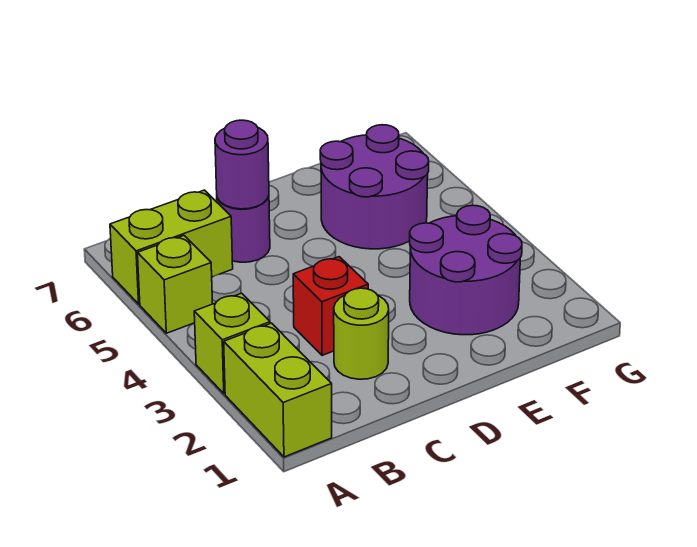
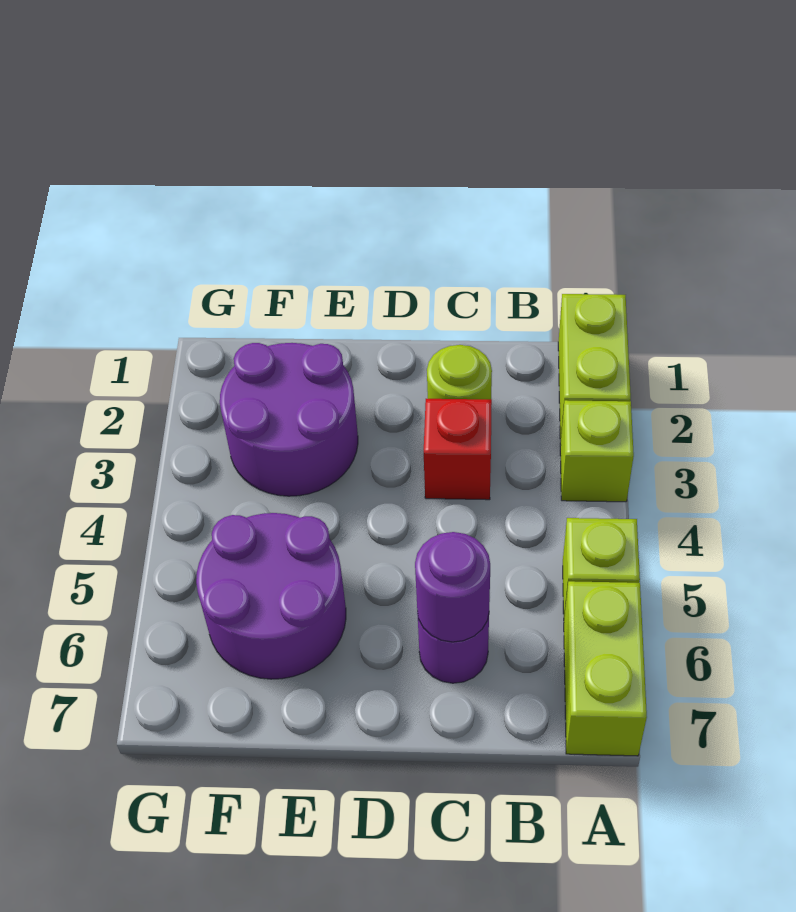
lime brick A6:B6 level 1 -> lime brick A6:A7 level 1

